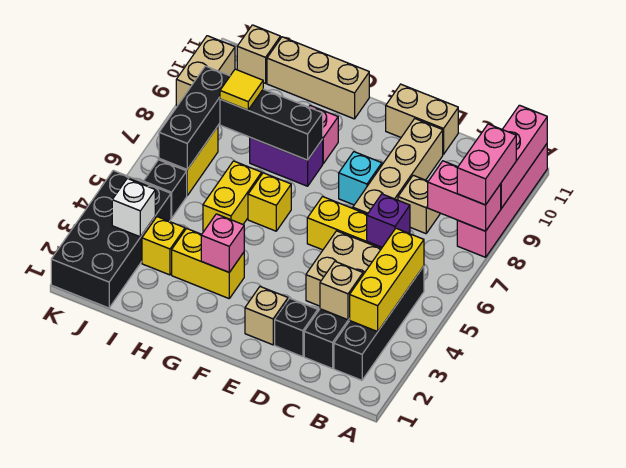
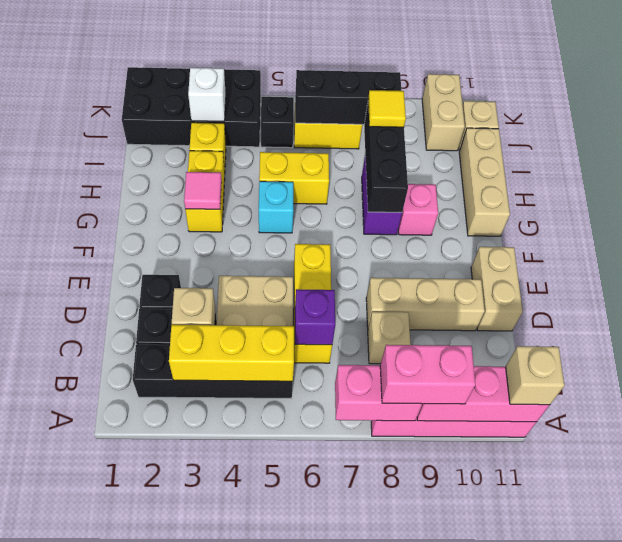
pink brick A8:B8 level 2 -> pink brick A7:A8 level 2
tan brick D7:D10 level 1 -> tan brick D8:D10 level 1
tan brick E2 level 1 -> tan brick A11 level 3
cyan brick E8 level 1 -> cyan brick G5 level 1
pink brick G3 level 2 -> pink tile G3 level 2
yellow brick G6 level 1 -> none
tan brick K9:K10 level 1 -> tan brick J10:K10 level 1

